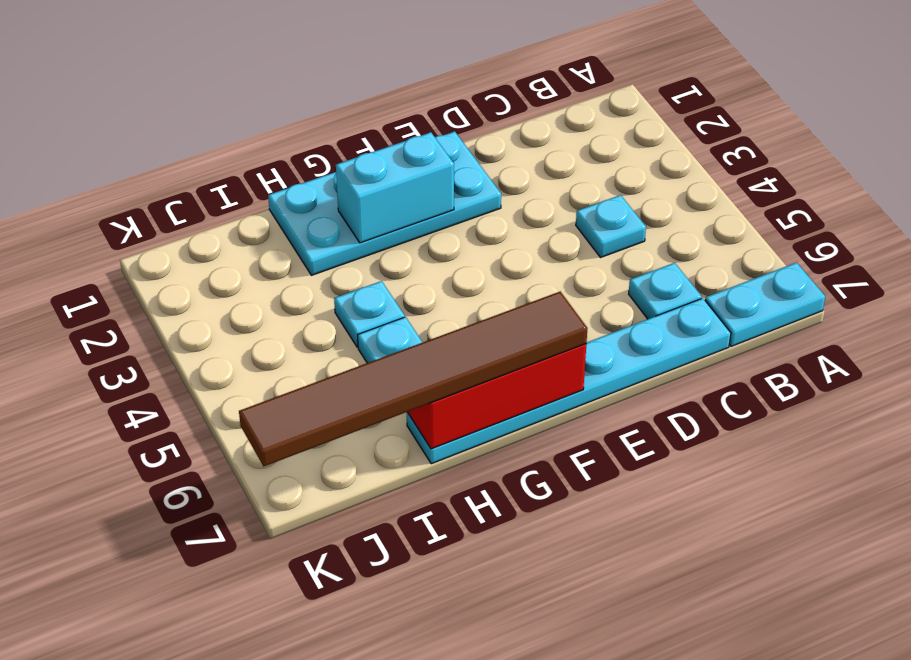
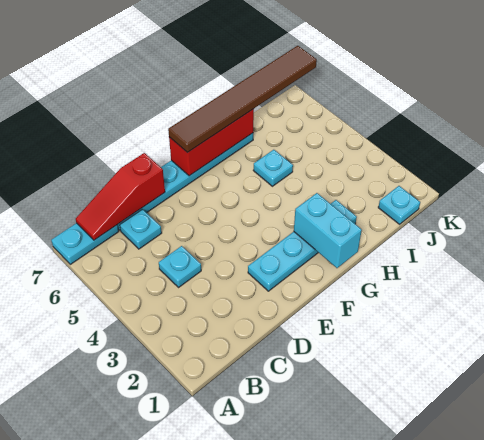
none -> red slope B7:D7 level 2 top D
cyan plate E1:H2 level 1 -> cyan plate E2:H2 level 1
cyan brick F2:G2 level 2 -> cyan brick G1:G2 level 2
cyan plate H4 level 1 -> cyan plate J1 level 1

